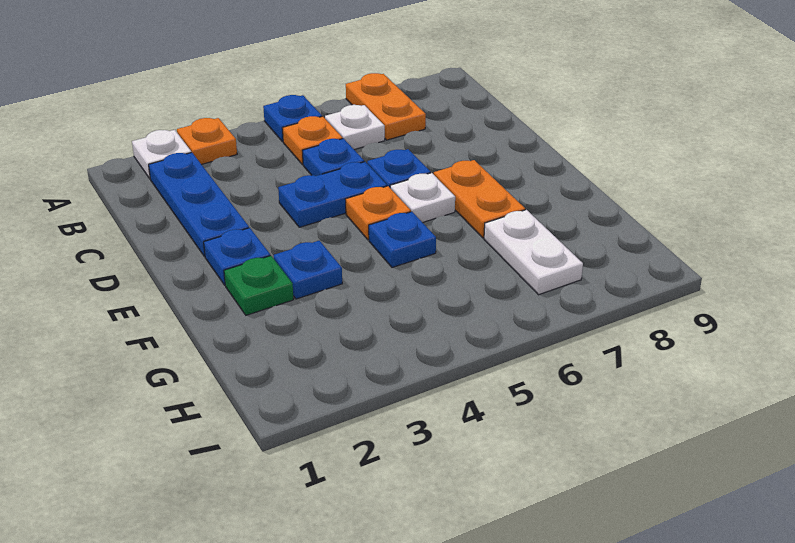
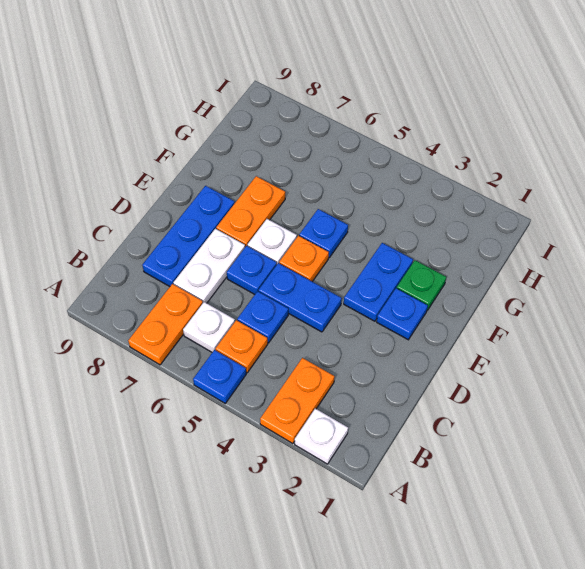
orange plate A3 level 1 -> orange plate A3:B3 level 1
blue plate B2:D2 level 1 -> blue plate C8:E8 level 1
blue plate F3 level 1 -> blue plate E3:F3 level 1
white plate G7:H7 level 1 -> white plate C7:D7 level 1

